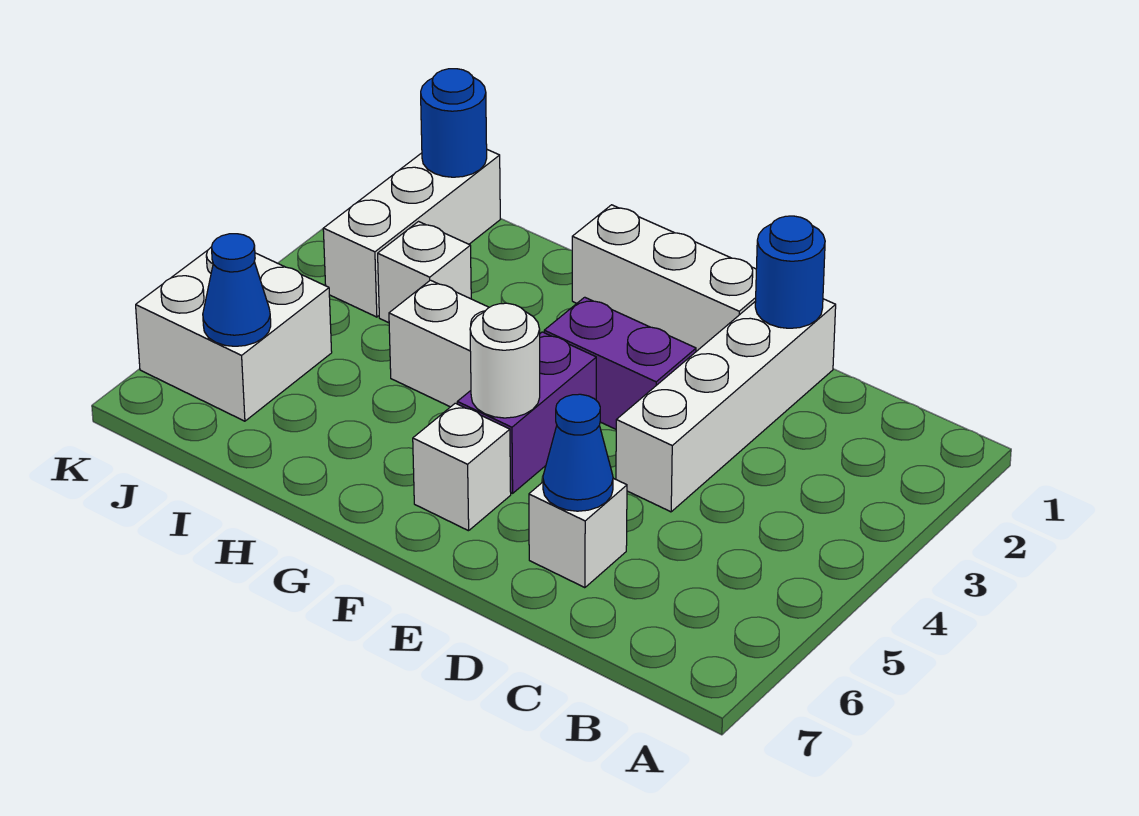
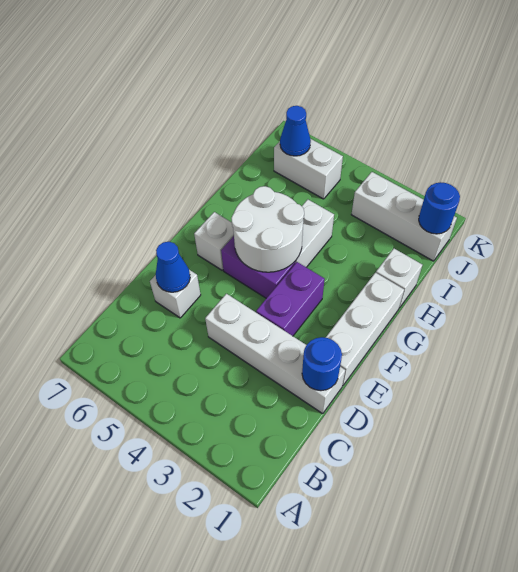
white round brick F5 level 2 -> white round brick F4:G5 level 2
white brick I3 level 1 -> white brick H1 level 1
white brick J5:K6 level 1 -> white brick J5:J6 level 1

